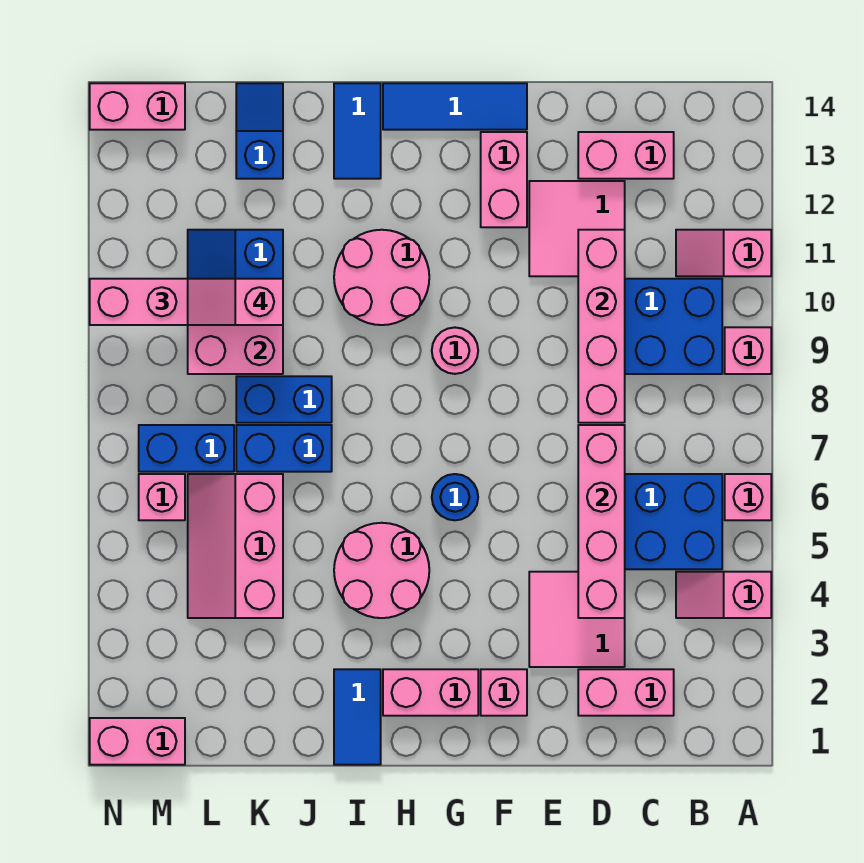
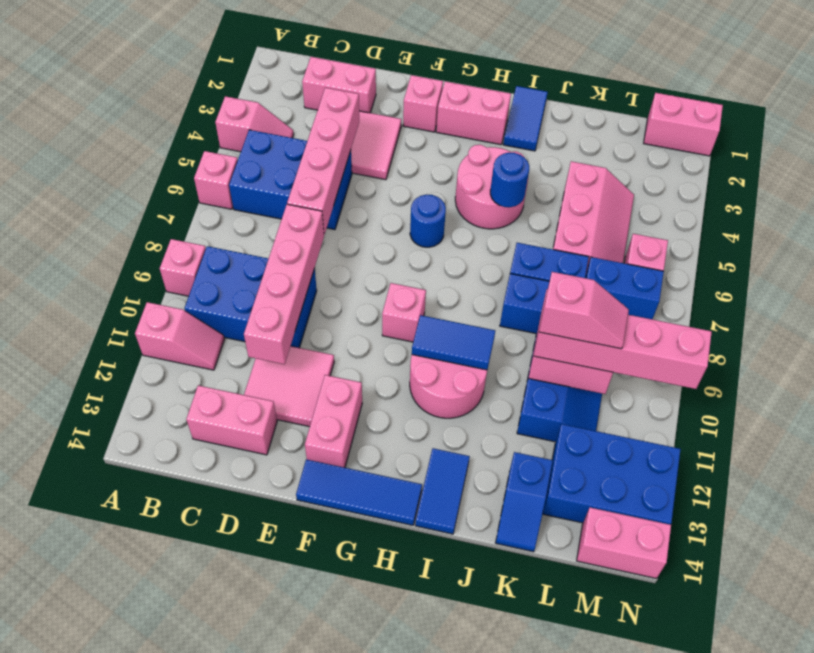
pink round brick G9 level 1 -> pink brick G9 level 1
none -> blue tile H10:I10 level 2
none -> blue round brick I5 level 2
none -> blue brick L12:N13 level 1

